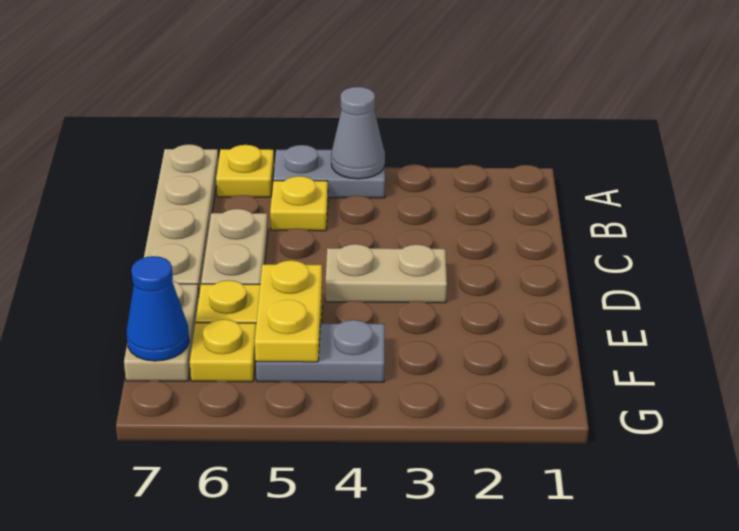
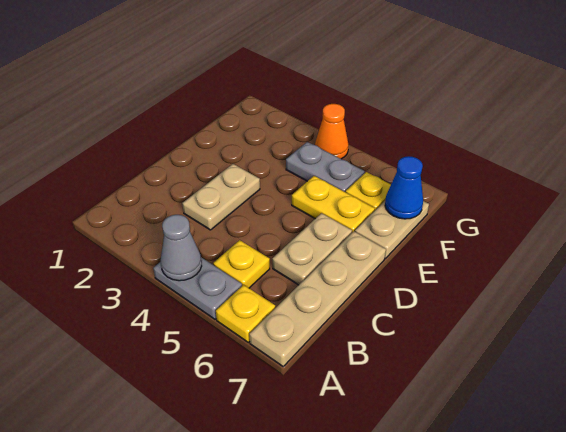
tan plate D3:D4 level 1 -> tan plate C3:D3 level 1
yellow plate E5:F5 level 2 -> none
none -> orange cone G4 level 1

